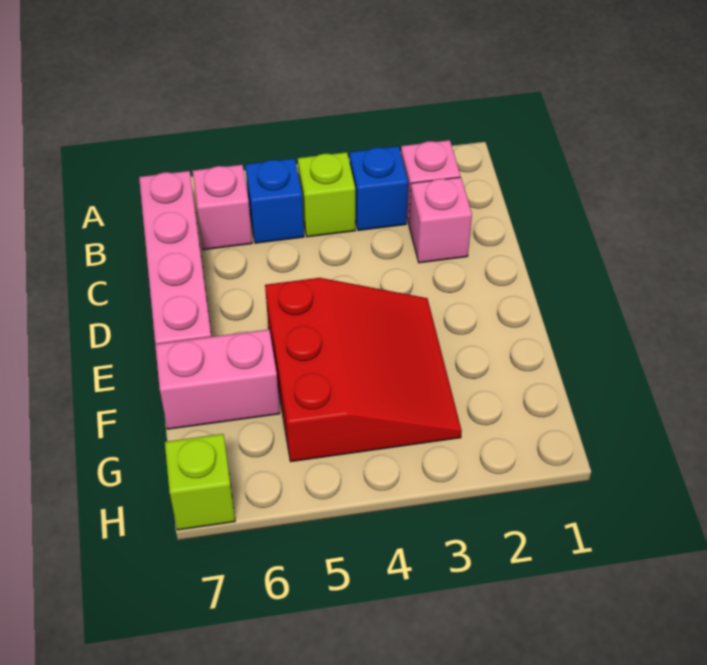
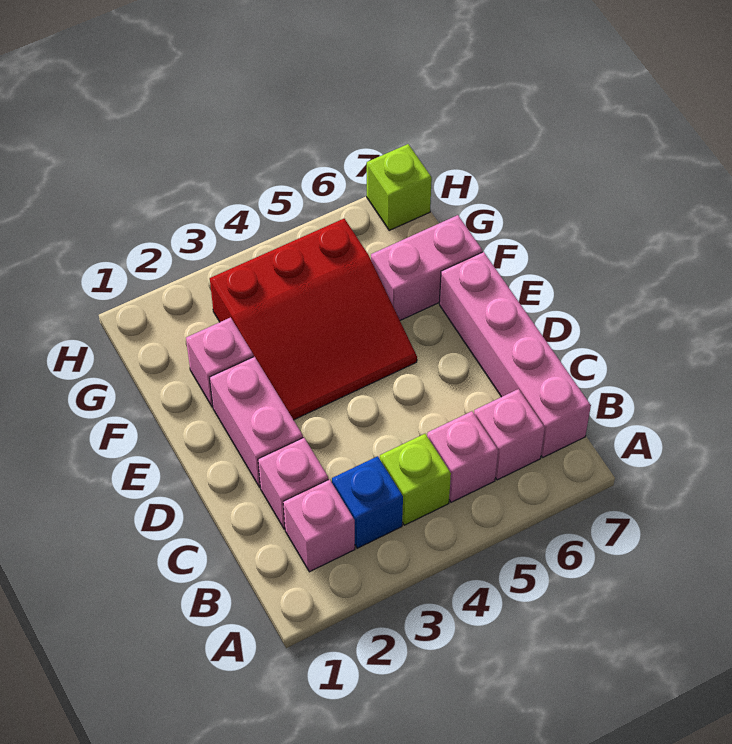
blue brick B5 level 1 -> pink brick B5 level 1
none -> pink brick D2:E2 level 1
red slope E3:G5 level 1 top 5 -> red slope E3:G5 level 1 top G
none -> pink brick F2 level 1

